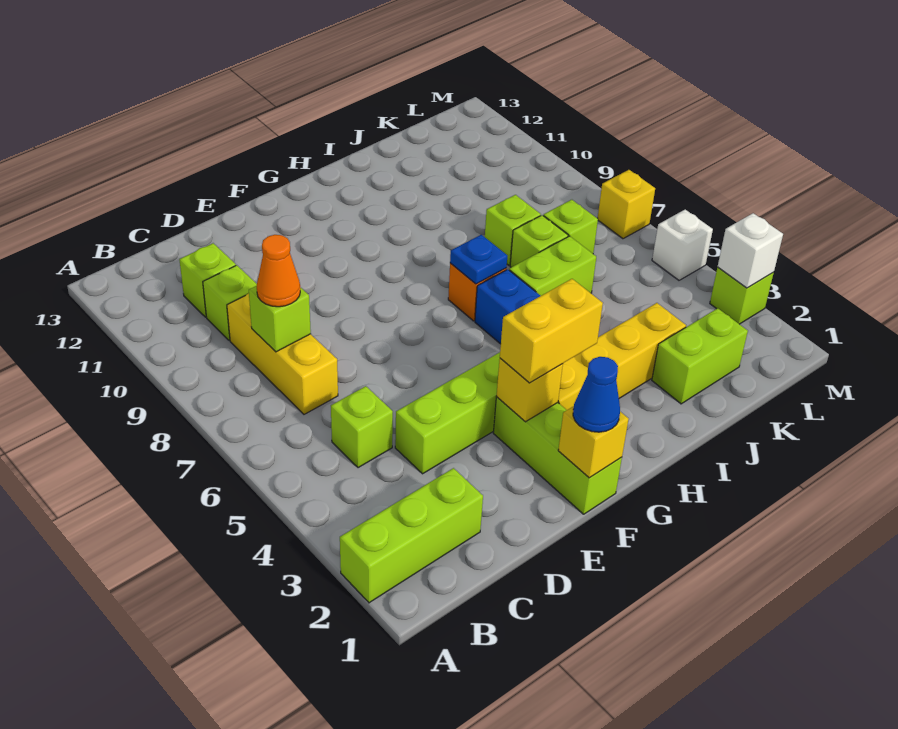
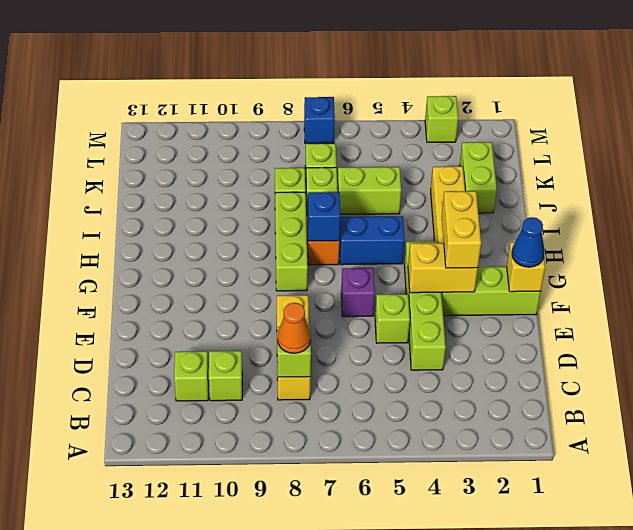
lime brick A2:C2 level 1 -> lime brick G8:I8 level 1
lime brick C5 level 1 -> lime brick E5 level 1
yellow brick C7:C9 level 1 -> yellow brick C8:E8 level 1
yellow brick F3 level 2 -> yellow brick F3:F4 level 2
none -> purple brick F6 level 1
blue plate H7 level 2 -> blue brick H7 level 2
lime brick I6:J6 level 1 -> lime brick J5:J6 level 1
white brick M3 level 2 -> none
white brick M5 level 1 -> none
yellow brick M7 level 1 -> blue brick M7 level 1

